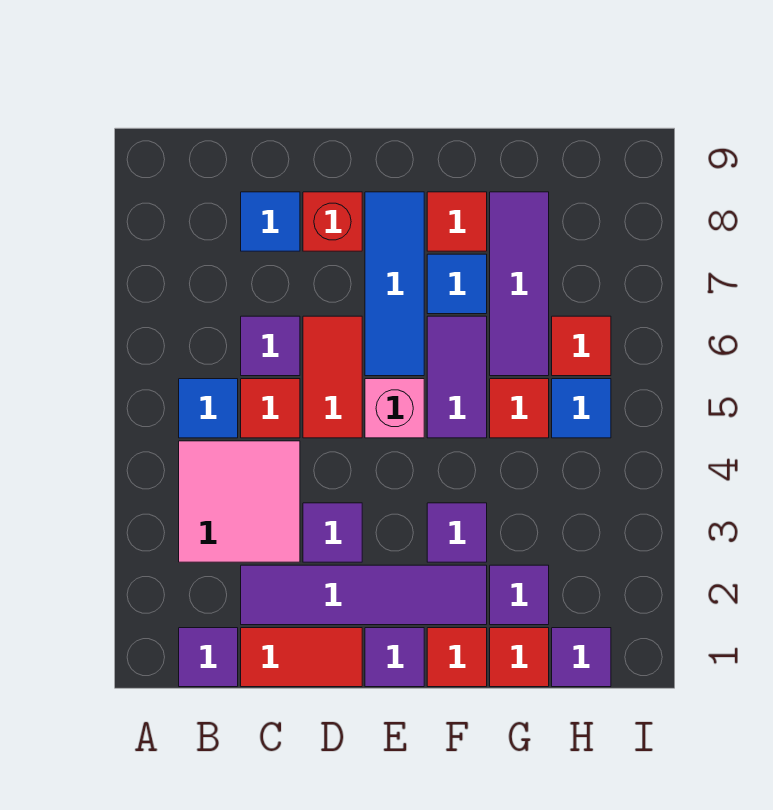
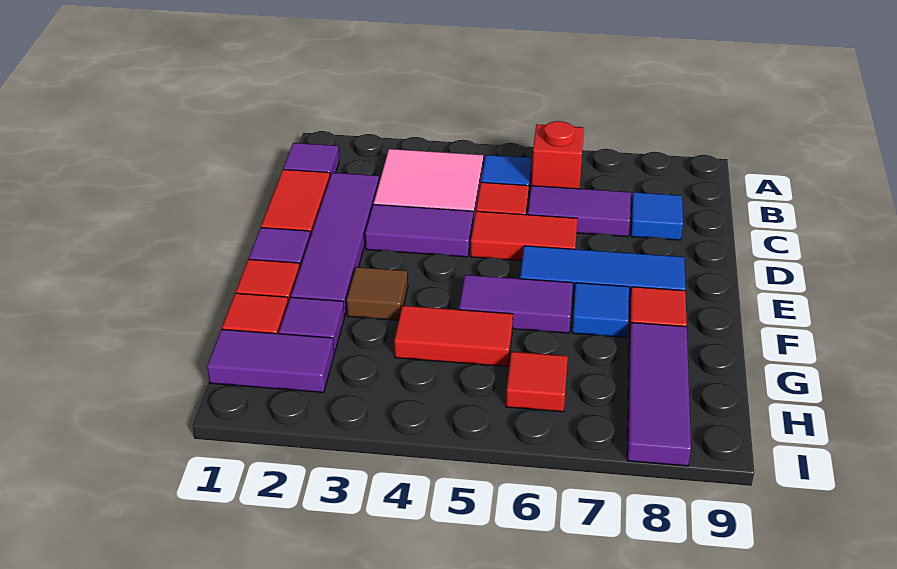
purple tile C6 level 1 -> purple tile C6:C7 level 1
purple tile D3 level 1 -> purple tile D3:D4 level 1
red brick D8 level 1 -> red brick B6 level 1
pink brick E5 level 1 -> none
purple tile F3 level 1 -> brown tile F3 level 1
red tile G5 level 1 -> red tile G4:G5 level 1
purple tile G6:G8 level 1 -> purple tile G8:I8 level 1
purple tile H1 level 1 -> purple tile H1:H2 level 1
blue tile H5 level 1 -> none

